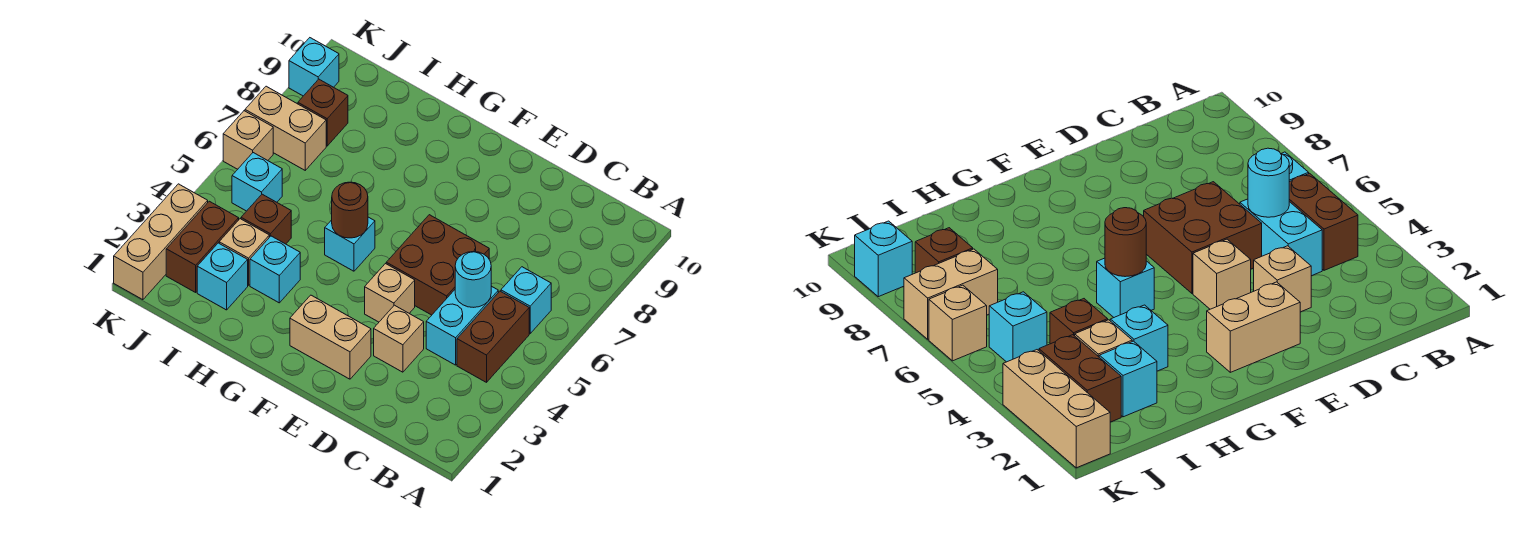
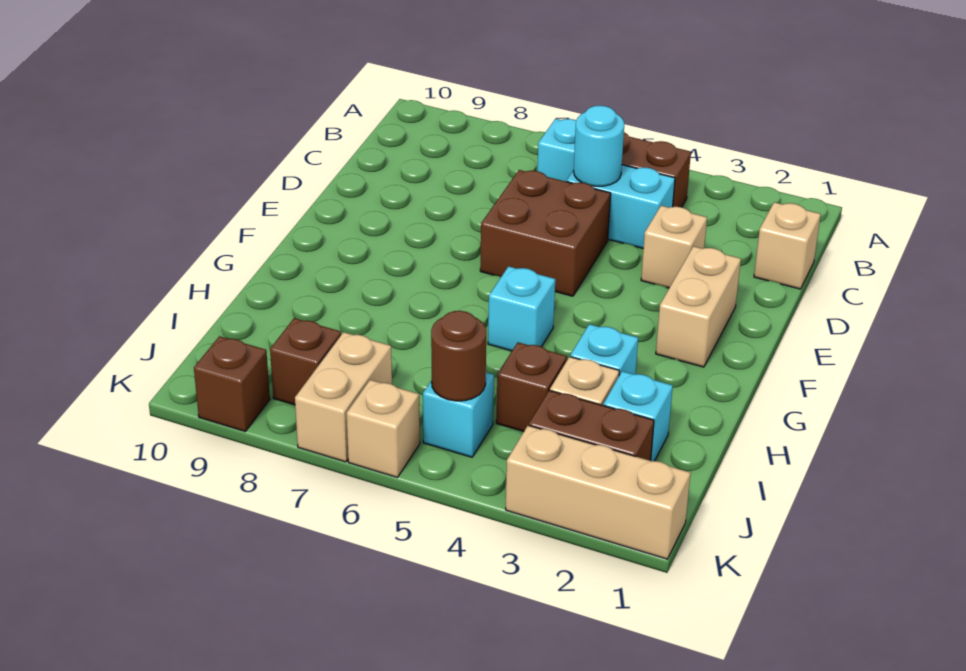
tan brick E4 level 1 -> tan brick C1 level 1
brown round brick G5 level 2 -> brown round brick J5 level 2
cyan brick K9 level 1 -> brown brick K9 level 1

